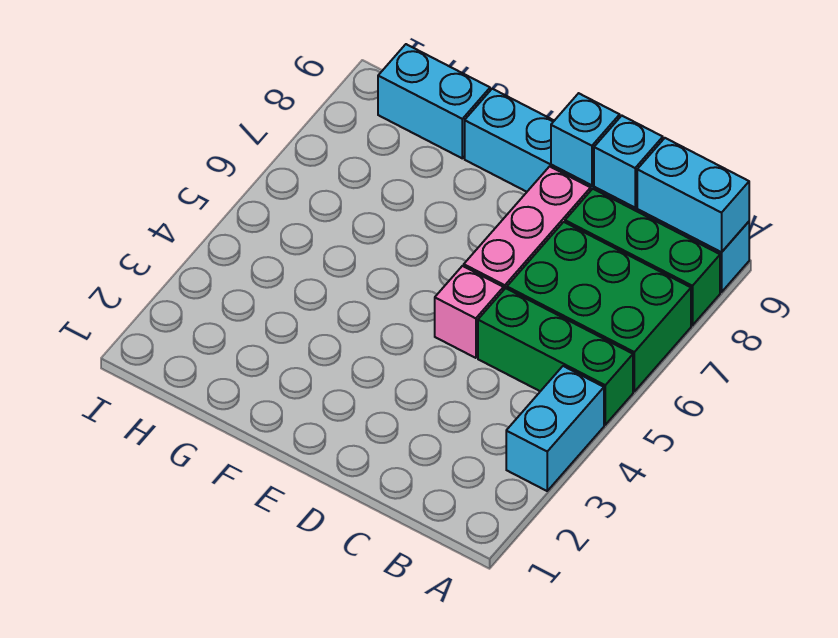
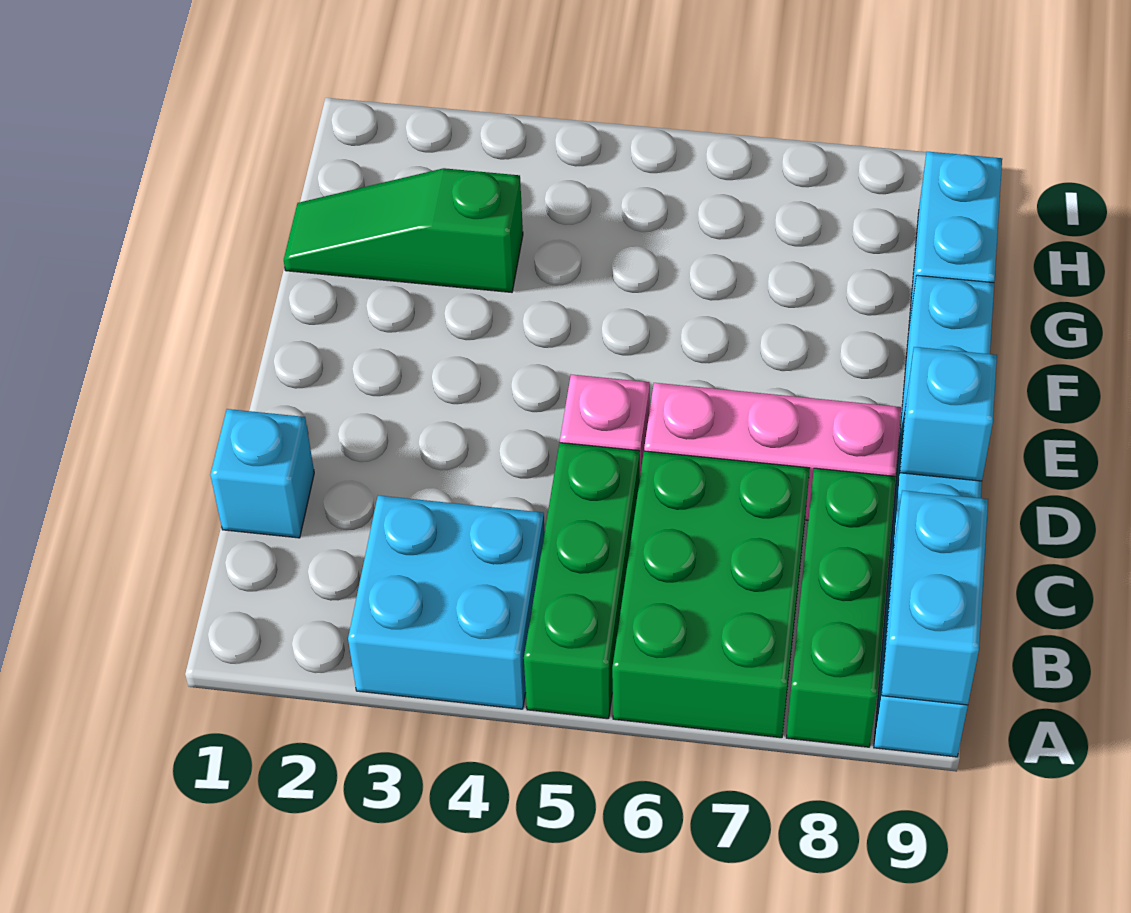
cyan brick A3:A4 level 1 -> cyan brick A3:B4 level 1
cyan brick C9 level 2 -> cyan brick C1 level 1
none -> green slope G1:G3 level 1 top 3

